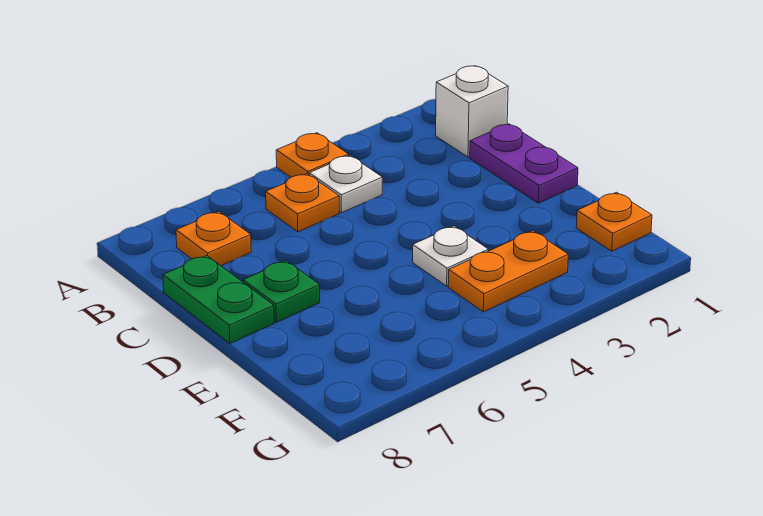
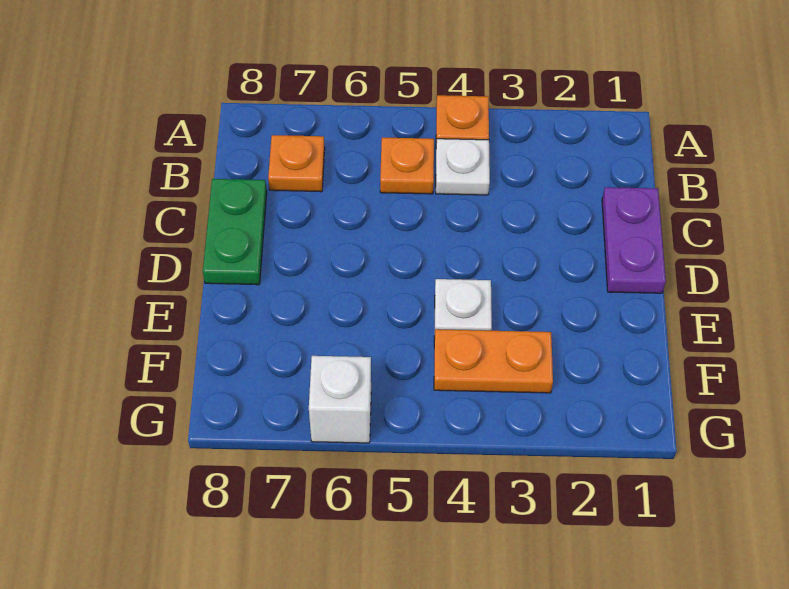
white brick B1 level 1 -> white brick G6 level 1
green plate D7 level 1 -> none
orange plate F1 level 1 -> none

